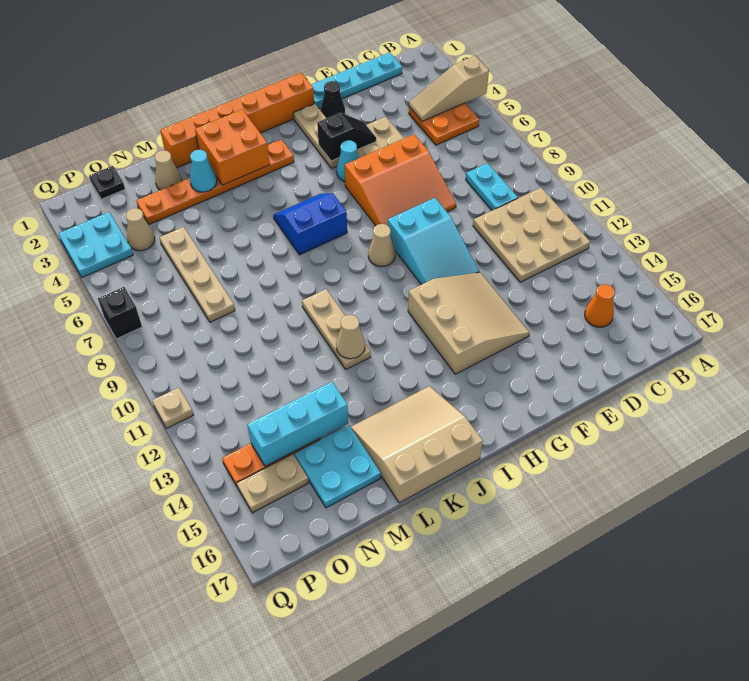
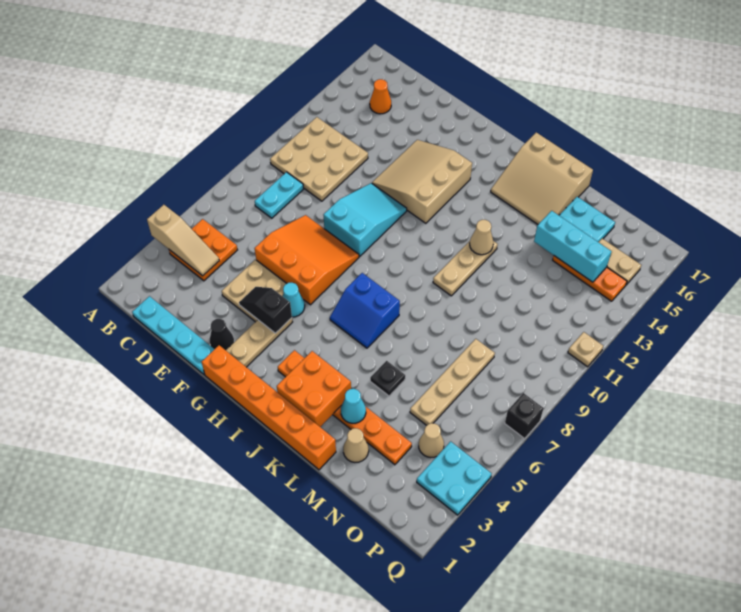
tan cone H9 level 1 -> none
black plate O1 level 1 -> black plate L5 level 1

